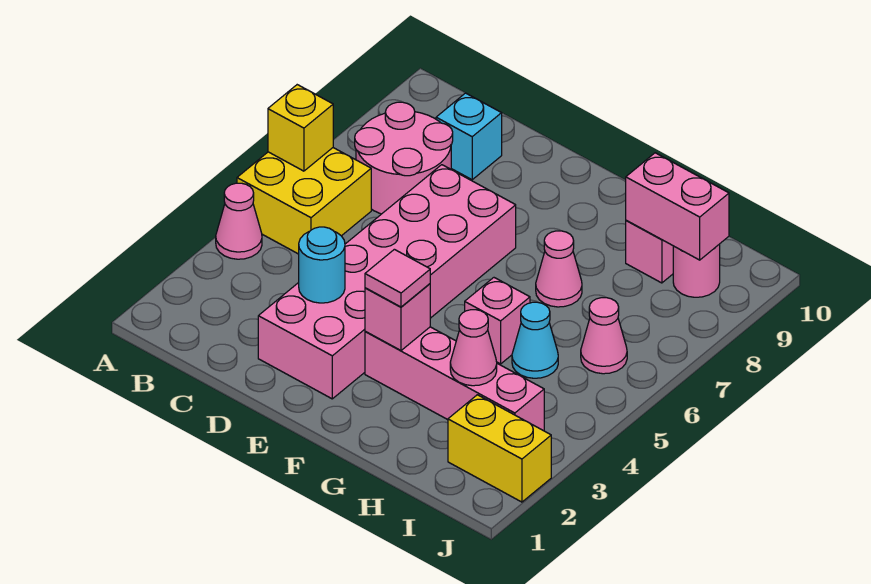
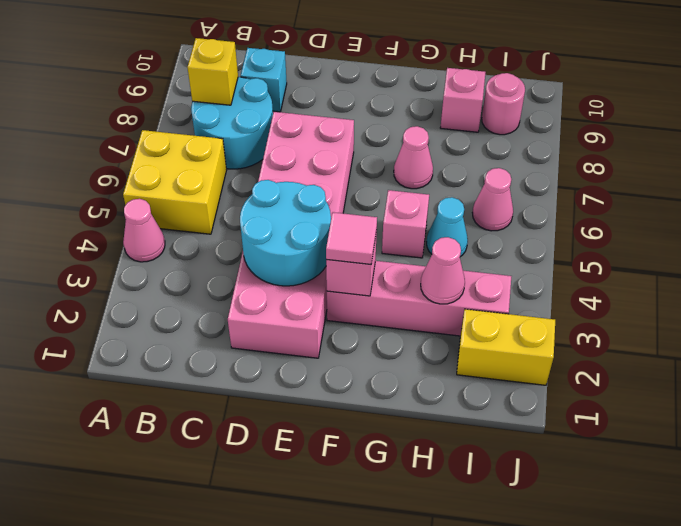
yellow brick A6 level 2 -> yellow brick B8 level 2
pink round brick B7:C8 level 1 -> cyan round brick B7:C8 level 1
cyan round brick D3 level 2 -> cyan round brick D3:E4 level 2
pink brick H9:I9 level 2 -> none

